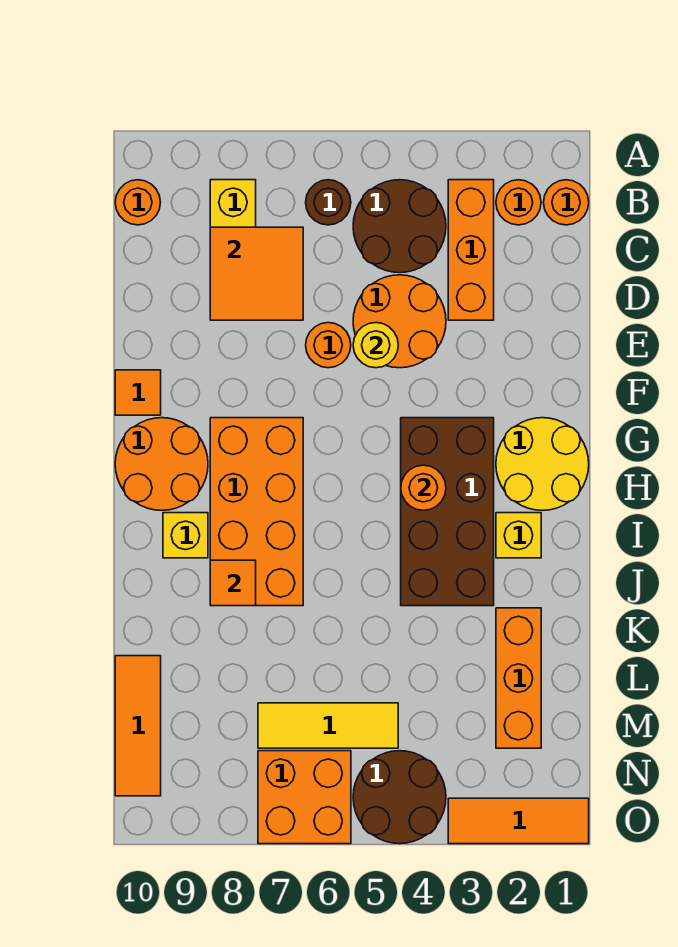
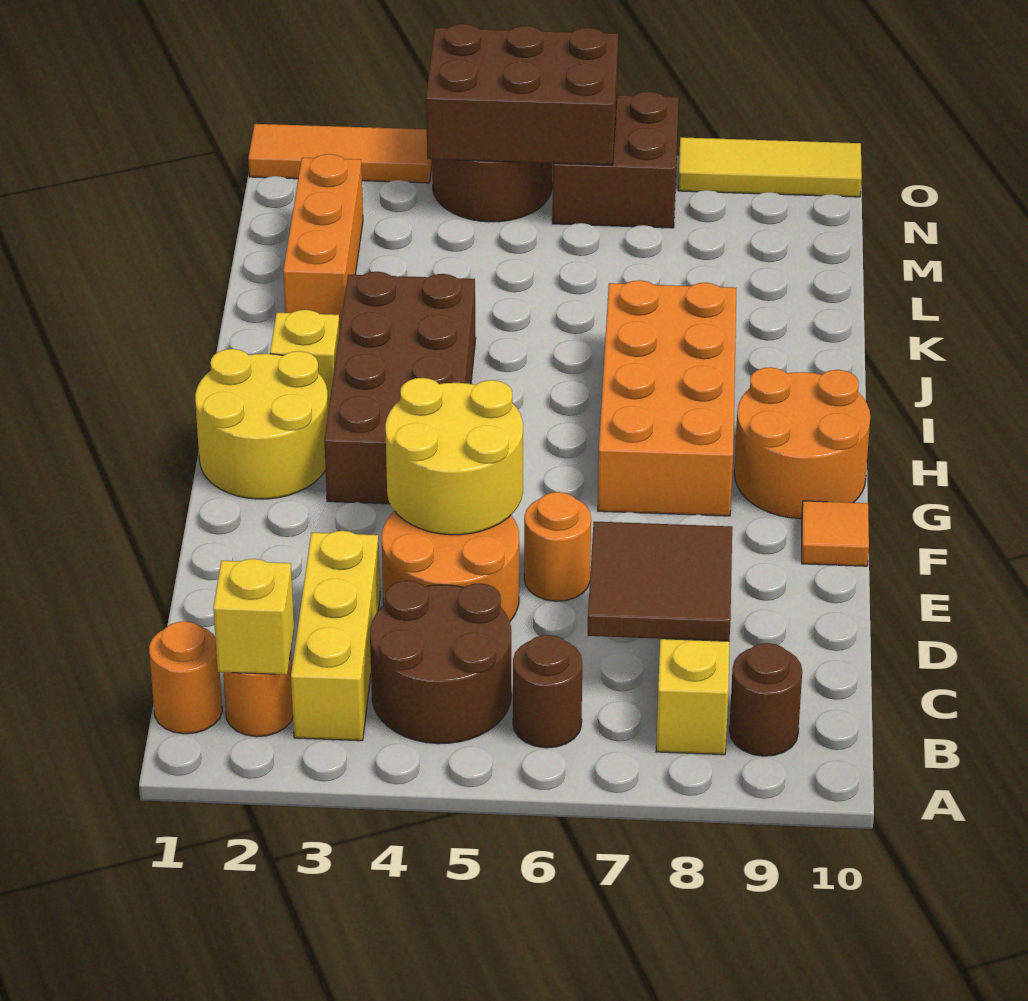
orange brick B3:D3 level 1 -> yellow brick B3:D3 level 1
none -> brown round brick B9 level 1
orange round brick B10 level 1 -> none
orange tile C7:D8 level 2 -> brown tile C7:D8 level 2
yellow round brick E5 level 2 -> yellow round brick E4:F5 level 2
orange round brick H4 level 2 -> none
yellow brick I9 level 1 -> yellow brick B2 level 2
orange tile J8 level 2 -> none
orange tile L10:N10 level 1 -> none
yellow tile M5:M7 level 1 -> yellow tile O8:O10 level 1
none -> brown brick N4:O6 level 2
orange brick N6:O7 level 1 -> brown brick N6:O7 level 1

